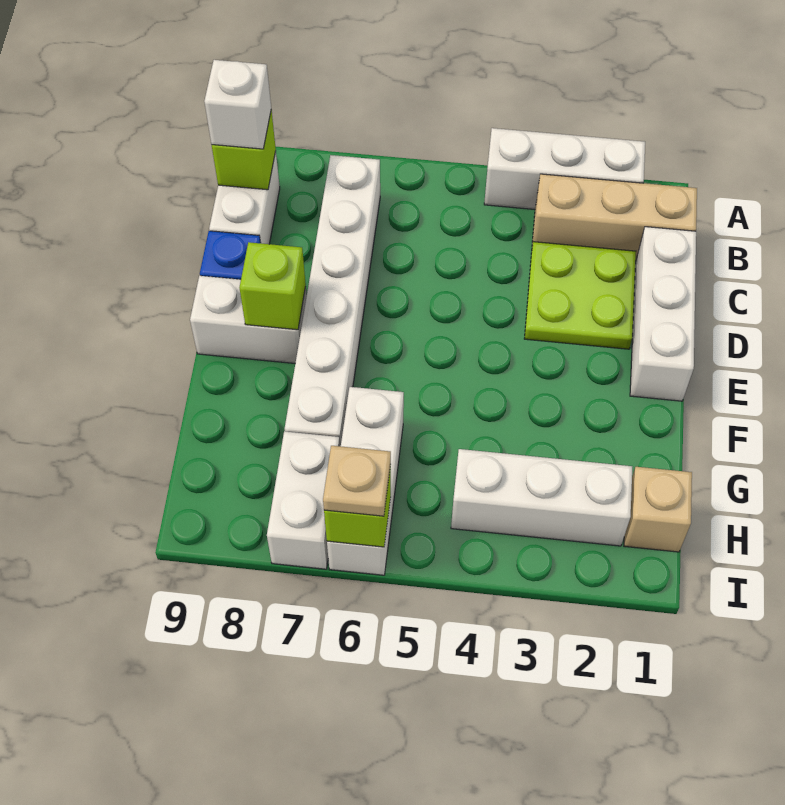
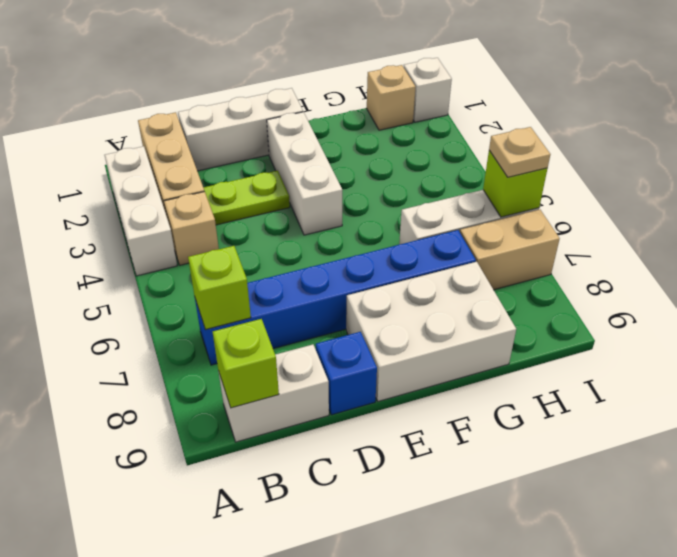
none -> tan brick B4 level 1
white brick B7:G7 level 1 -> blue brick B7:G7 level 1
white brick B9 level 3 -> white brick I1 level 1
lime plate C2:D3 level 1 -> lime plate C3:D3 level 1
white brick E8:E9 level 1 -> white brick E8:G9 level 1
lime brick E8 level 2 -> lime brick B7 level 2
white brick H2:H4 level 1 -> white brick E2:E4 level 1
white brick H7:I7 level 1 -> tan brick H7:I7 level 1

